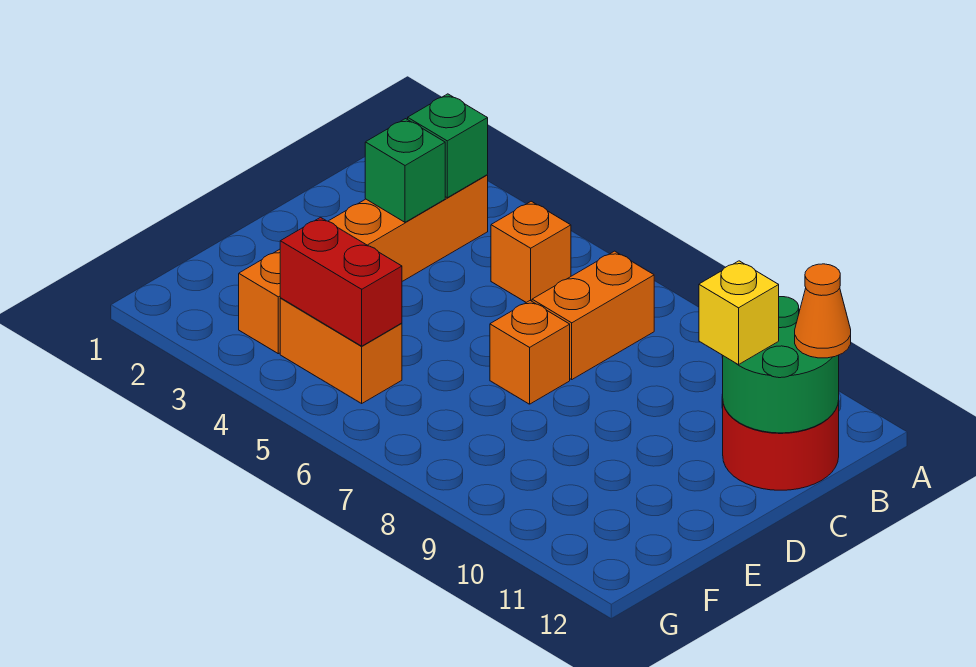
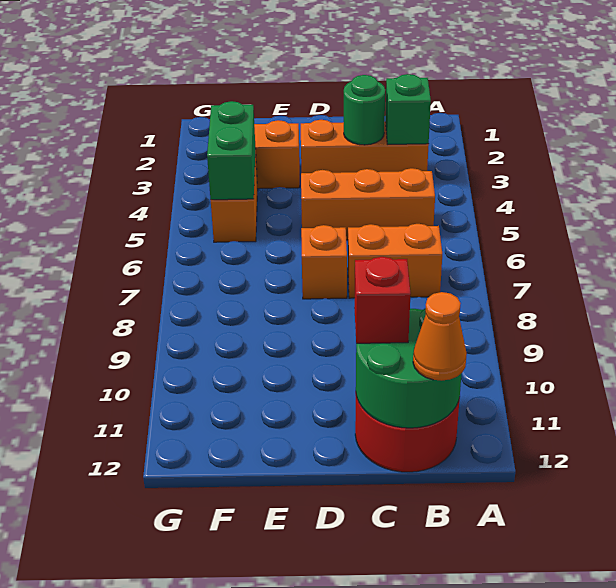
orange brick B5 level 1 -> orange brick B5:D5 level 1
green brick C3 level 2 -> green round brick C3 level 2
yellow brick C11 level 3 -> red brick C11 level 3
red brick F4:F5 level 2 -> green brick F4:F5 level 2

